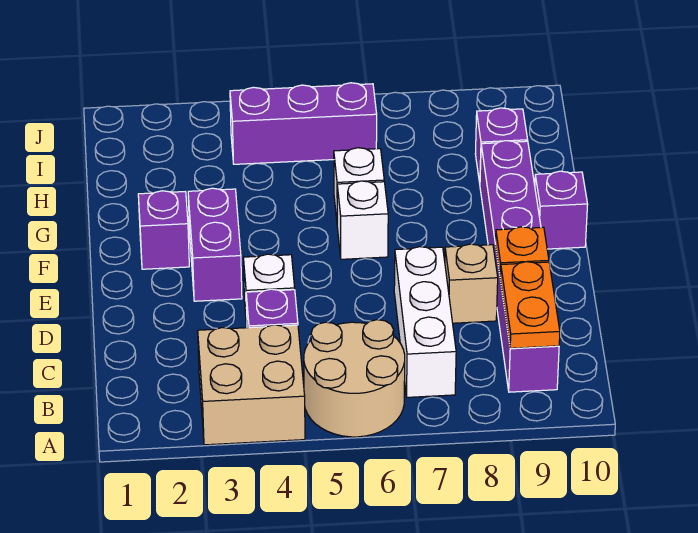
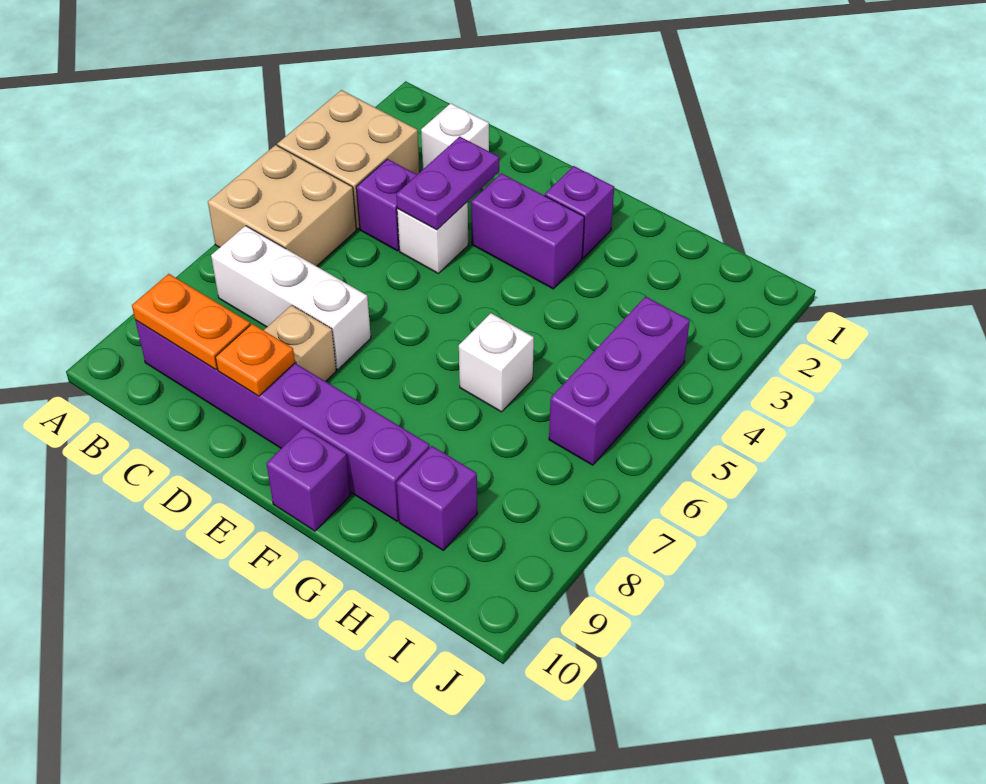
tan round brick A5:B6 level 1 -> tan brick A5:B6 level 1
none -> purple plate D3:D4 level 2
white brick F6 level 1 -> white brick C2 level 1

